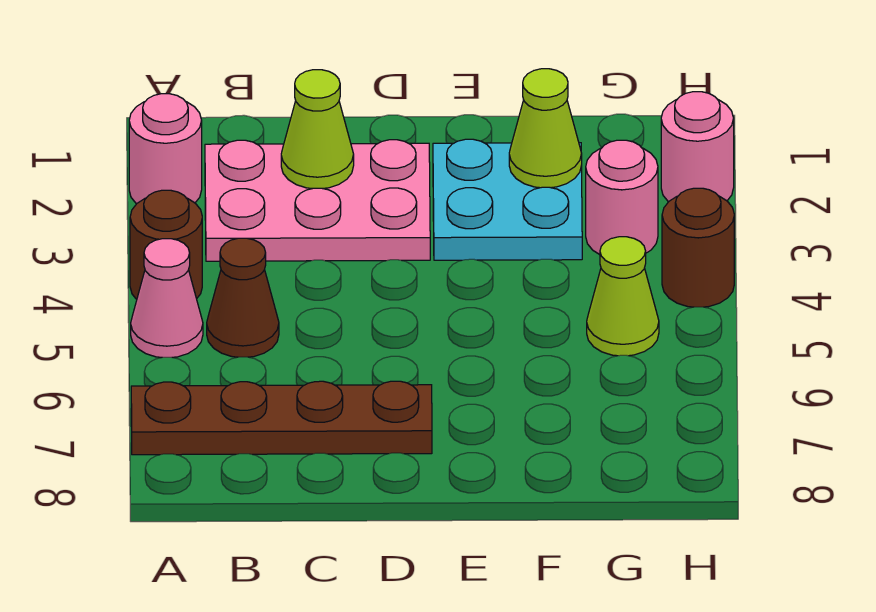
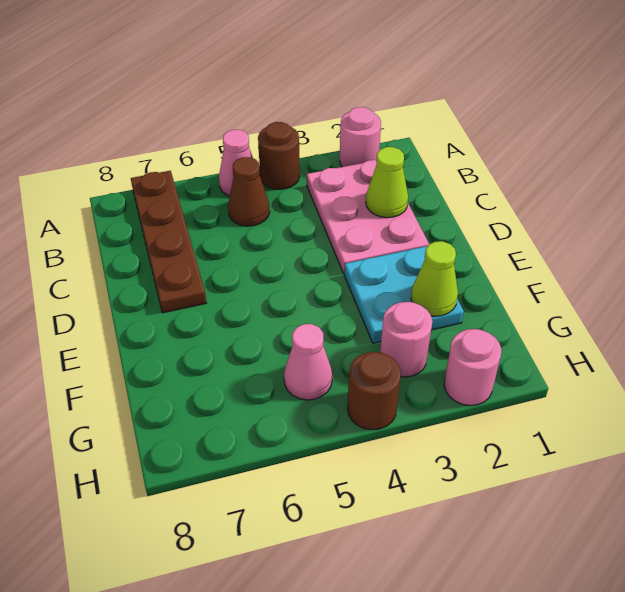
lime cone G5 level 1 -> pink cone G5 level 1

